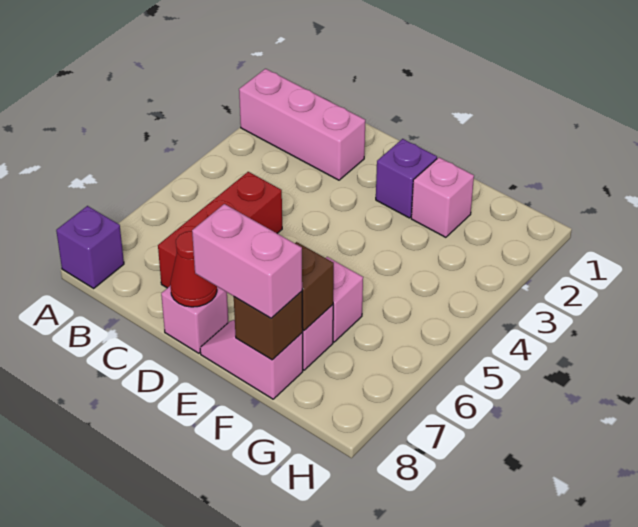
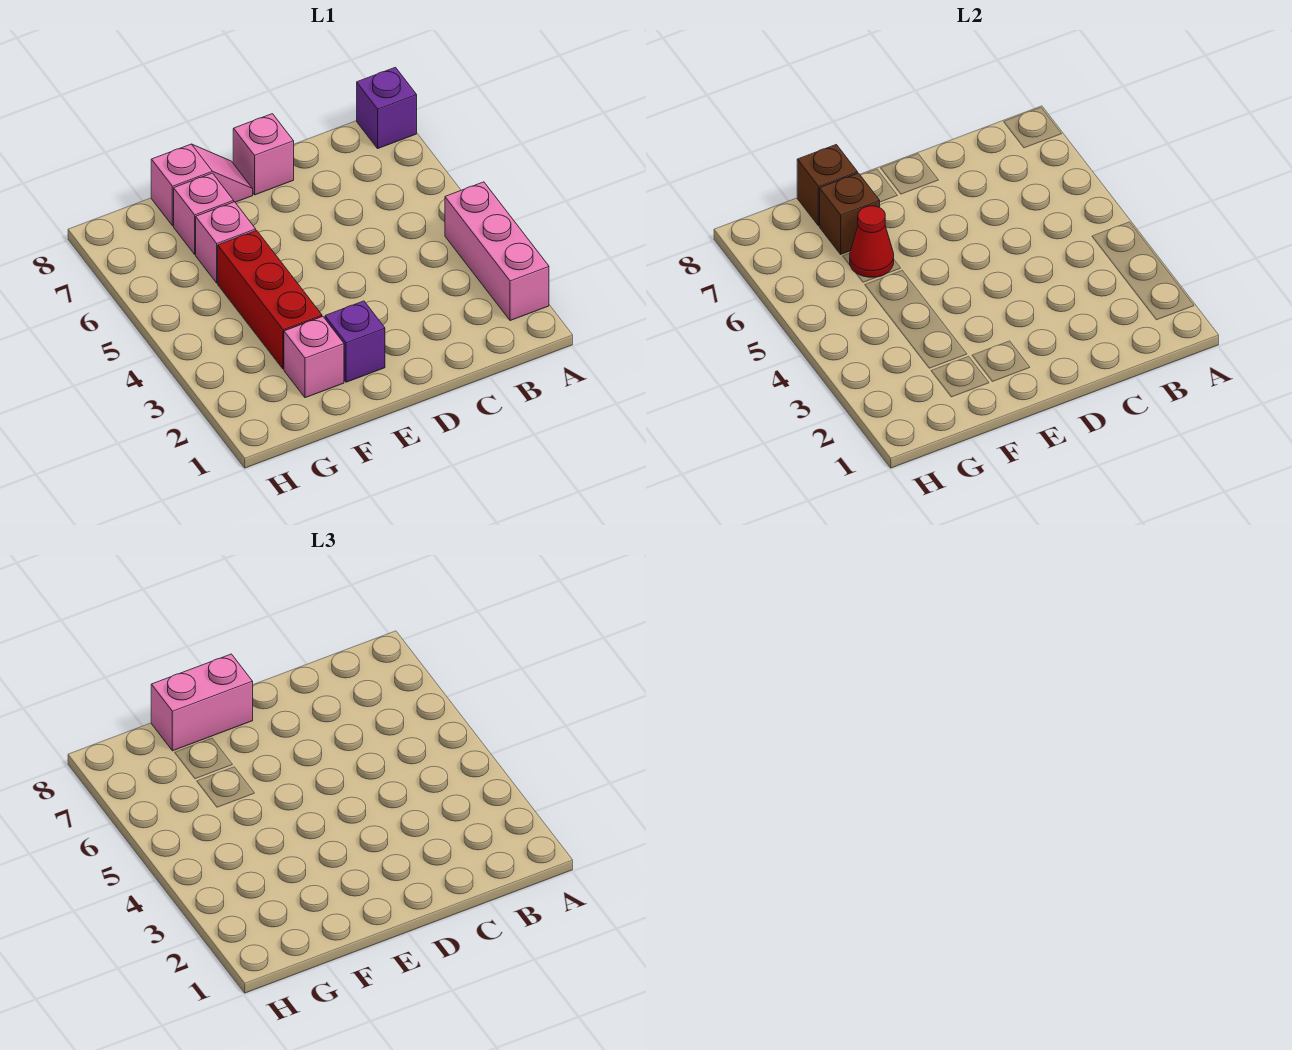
pink brick A2:C2 level 1 -> pink brick A2:A4 level 1
red brick C5:C7 level 1 -> red brick F3:F5 level 1
red cone D8 level 2 -> red cone F6 level 2

